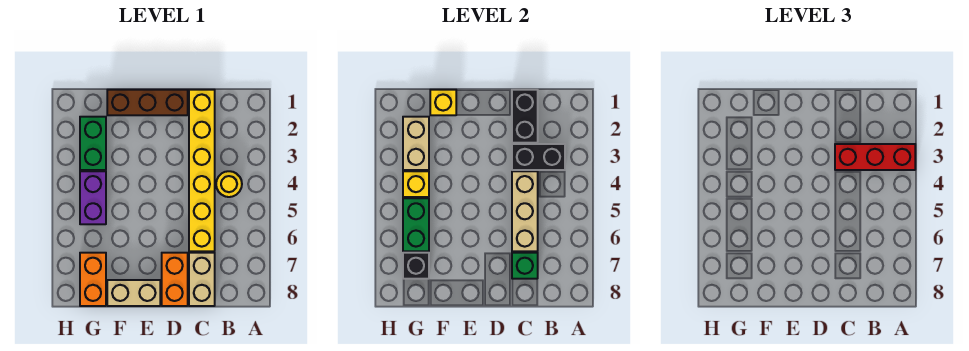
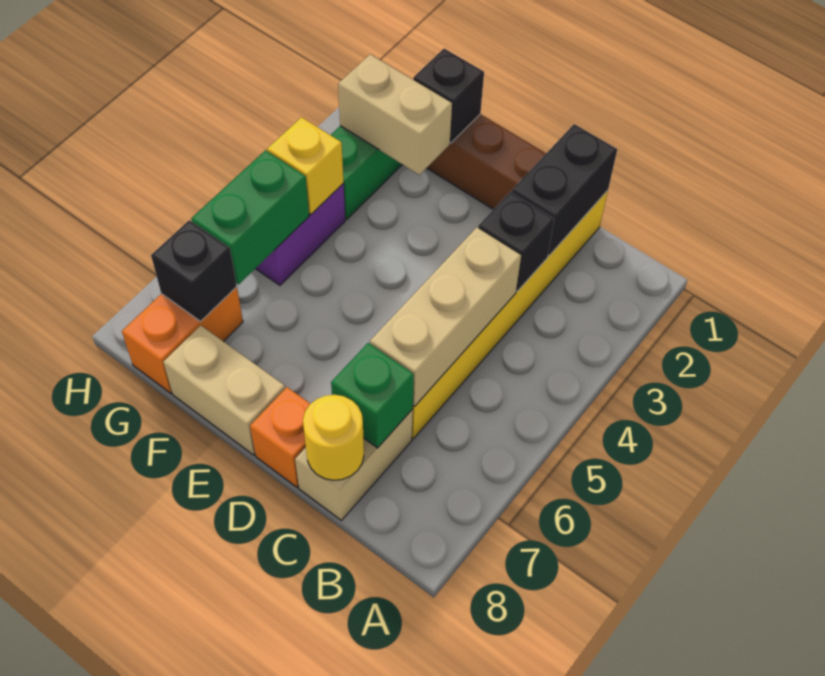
red brick A3:C3 level 3 -> none
black brick B3:C3 level 2 -> black brick C3 level 2
yellow round brick B4 level 1 -> yellow round brick C8 level 2
orange brick D7:D8 level 1 -> orange brick D8 level 1
yellow brick F1 level 2 -> black brick F1 level 2
tan brick G2:G3 level 2 -> tan brick F2:G2 level 2

